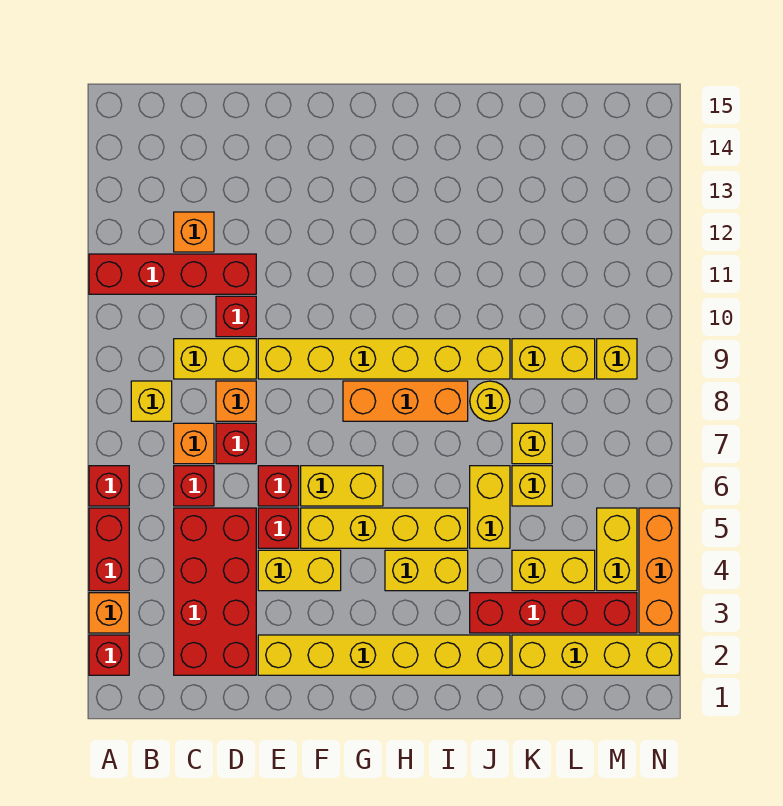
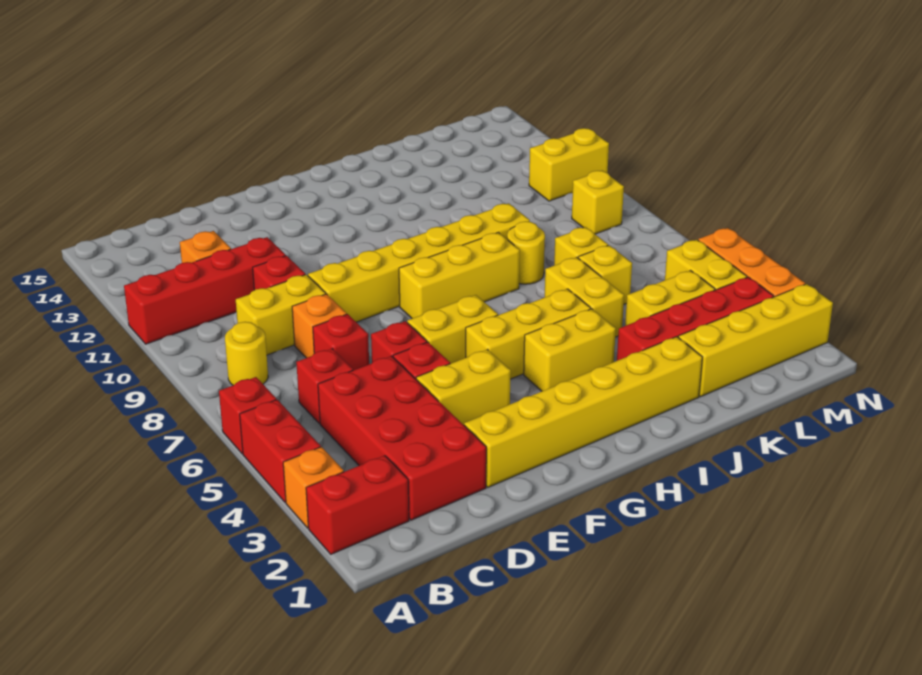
red brick A2 level 1 -> red brick A2:B2 level 1
yellow brick B8 level 1 -> yellow round brick B8 level 1
orange brick C7 level 1 -> none
yellow brick F5:I5 level 1 -> yellow brick G5:I5 level 1
orange brick G8:I8 level 1 -> yellow brick G8:I8 level 1
yellow brick K9:L9 level 1 -> yellow brick M11:N11 level 1

